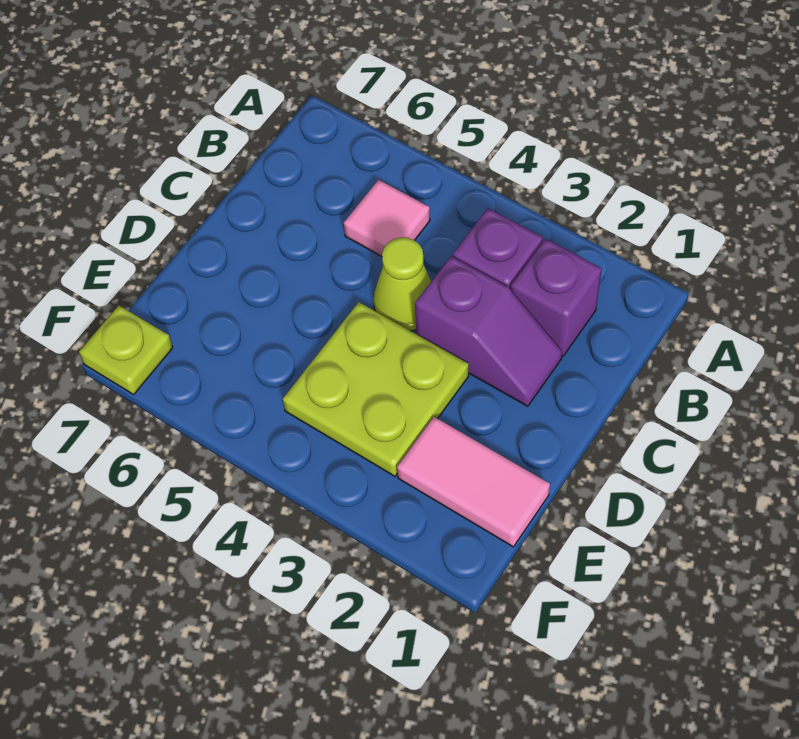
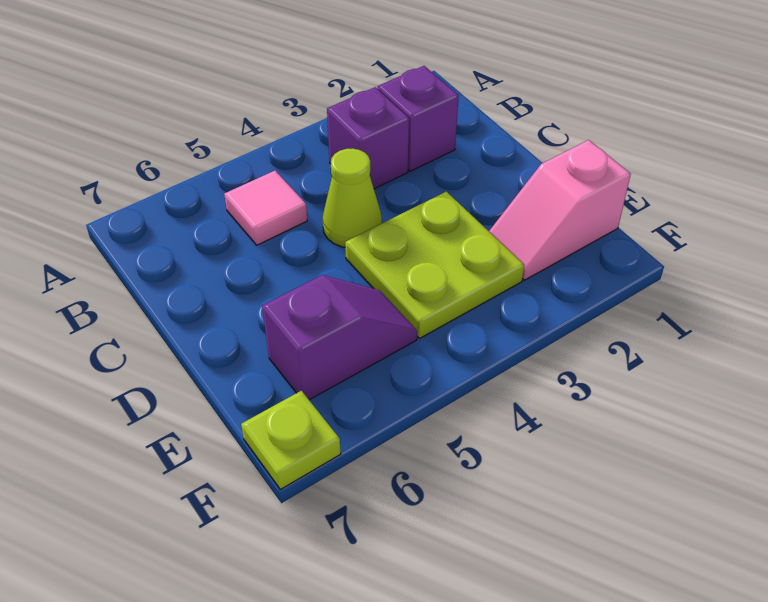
purple slope C2:C3 level 1 top 3 -> purple slope E5:E6 level 1 top 6
pink tile E1:E2 level 1 -> pink slope E1:E2 level 1 top 1

